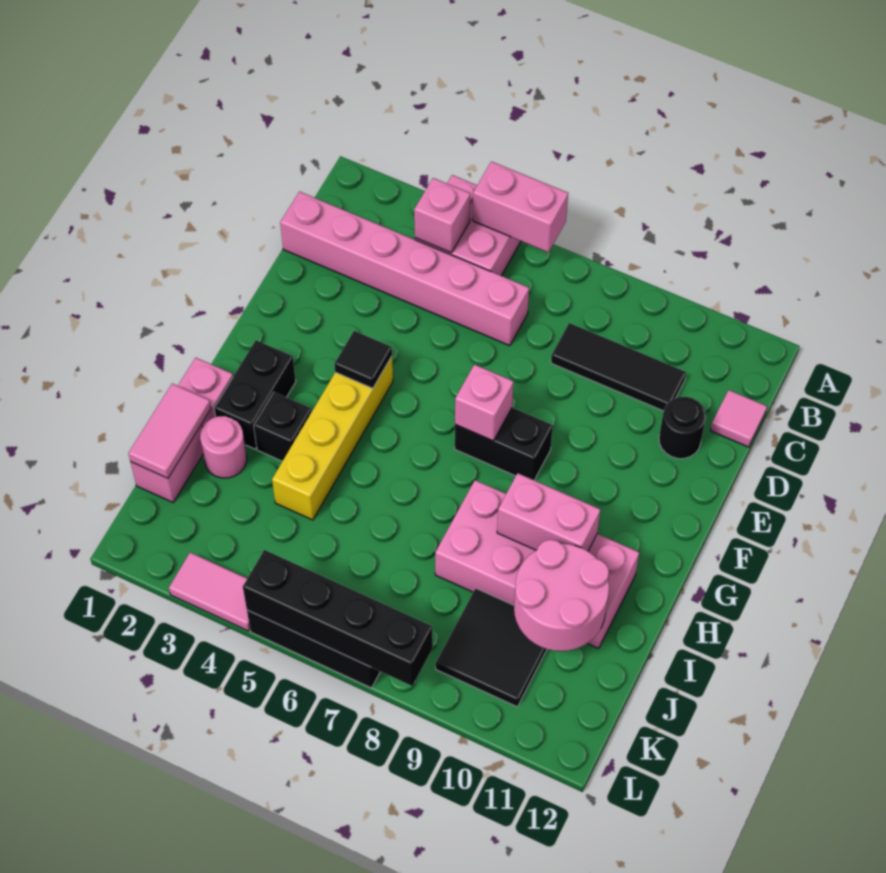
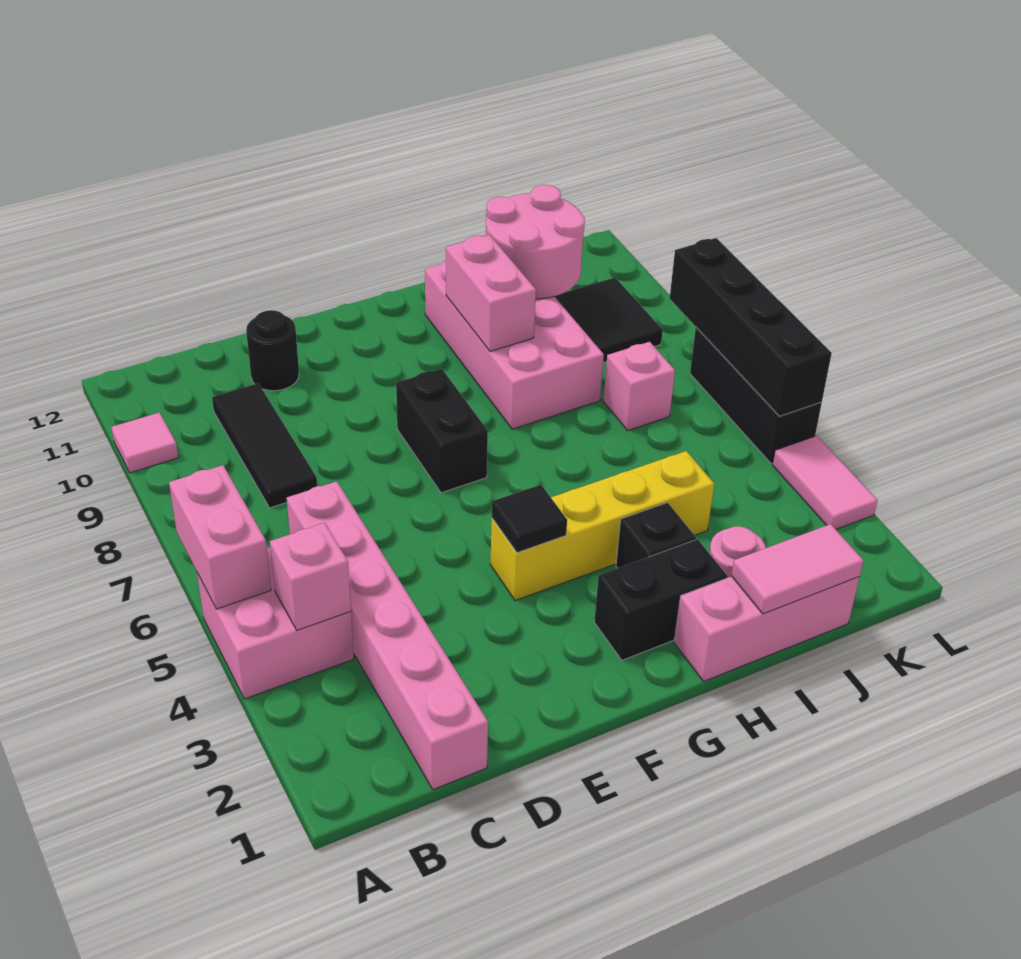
pink tile C12 level 1 -> pink tile A10 level 1
pink brick F7 level 2 -> pink brick J7 level 1

